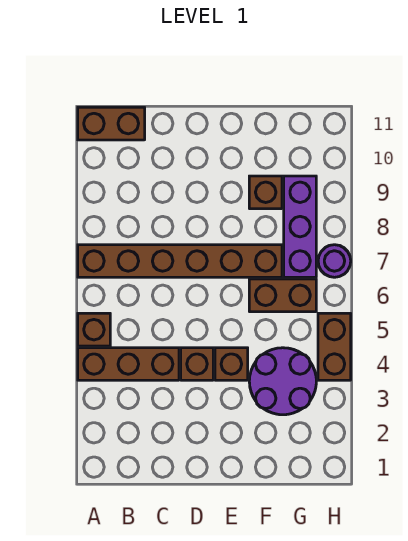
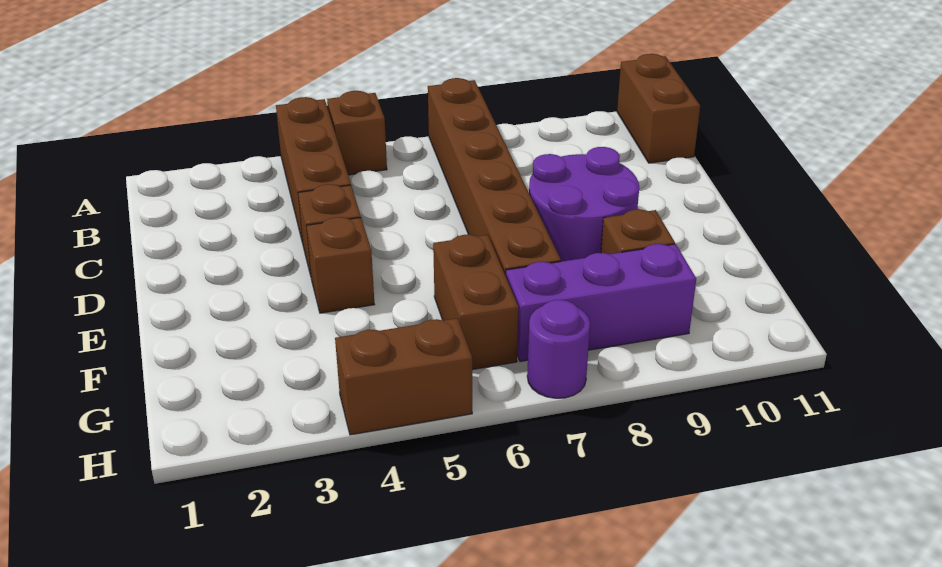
purple round brick F3:G4 level 1 -> purple round brick D8:E9 level 1

